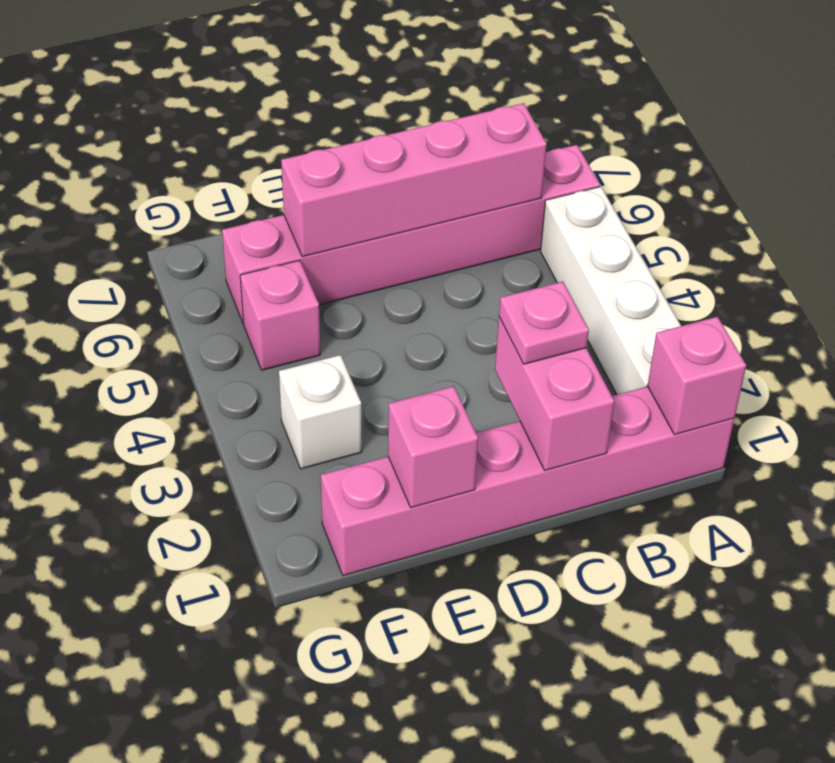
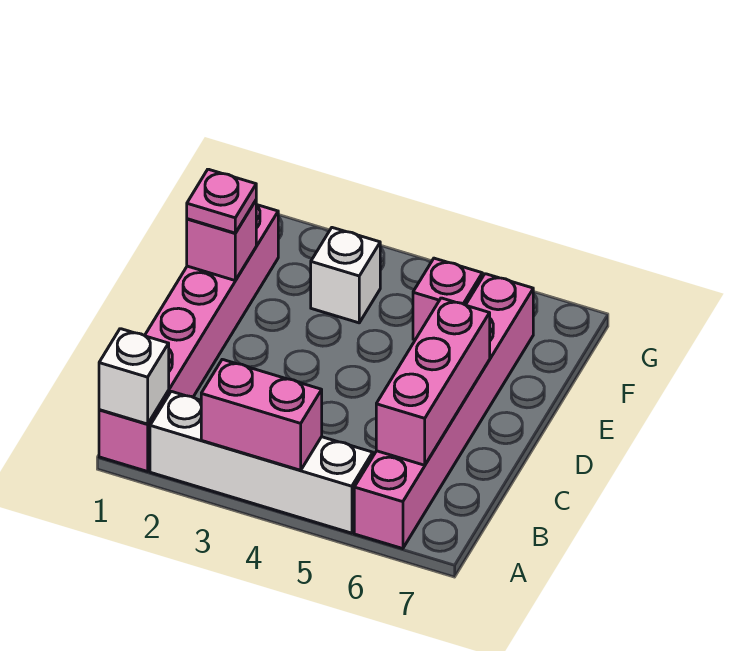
pink brick A1 level 2 -> white brick A1 level 2
pink brick B6:E6 level 2 -> pink brick B6:D6 level 2
pink brick C1:C2 level 2 -> pink brick A3:A4 level 2
pink plate C2 level 3 -> pink plate E1 level 3

